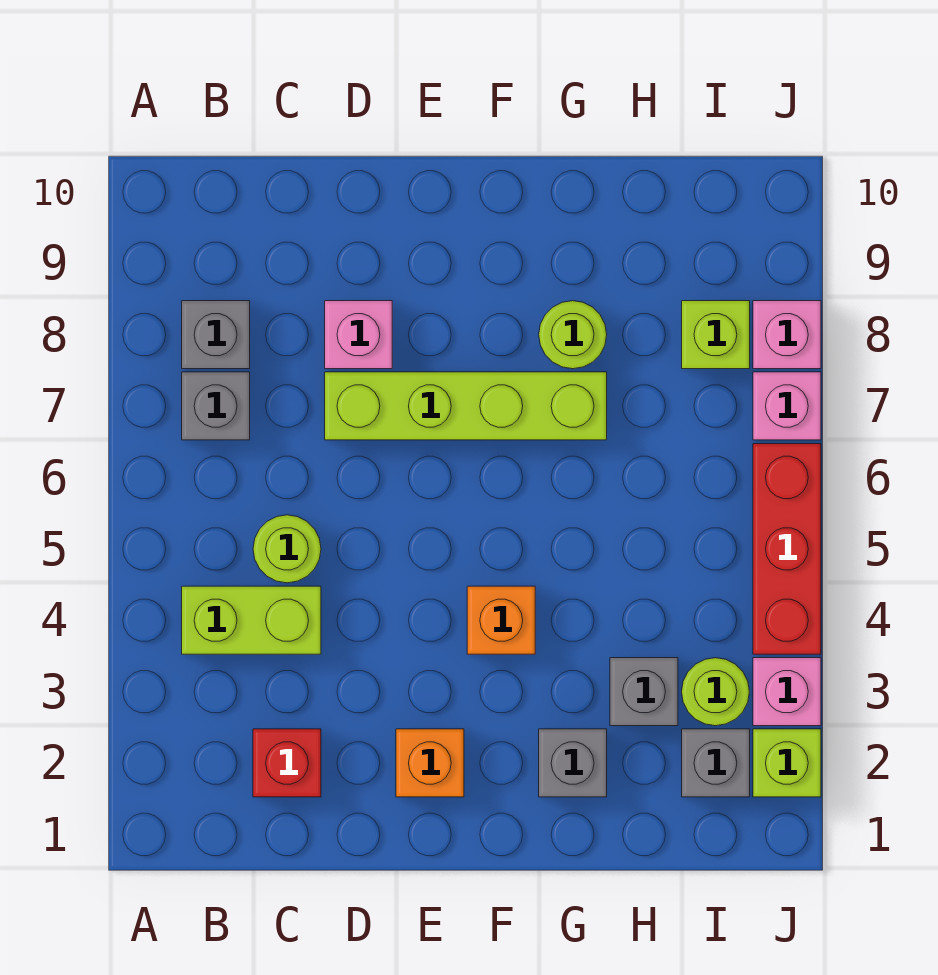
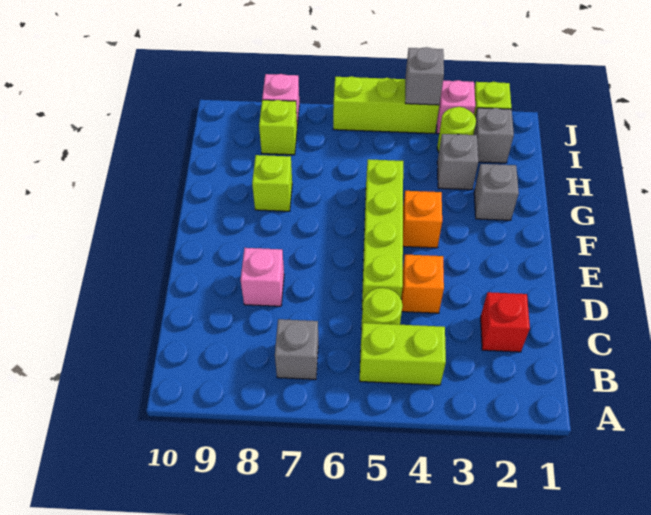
lime brick B4:C4 level 1 -> lime brick B4:B5 level 1
grey brick B8 level 1 -> grey brick J4 level 2
lime brick D7:G7 level 1 -> lime brick D5:G5 level 1
orange brick E2 level 1 -> orange brick D4 level 1
lime round brick G8 level 1 -> lime brick G8 level 1
red brick J4:J6 level 1 -> lime brick J4:J6 level 1
pink brick J7 level 1 -> none

